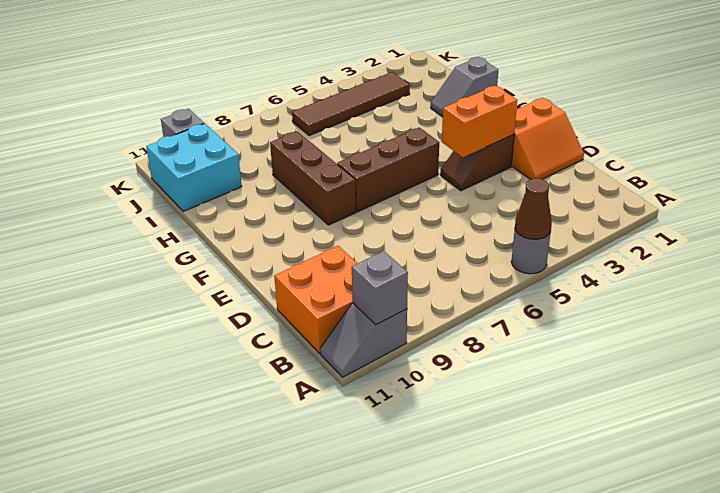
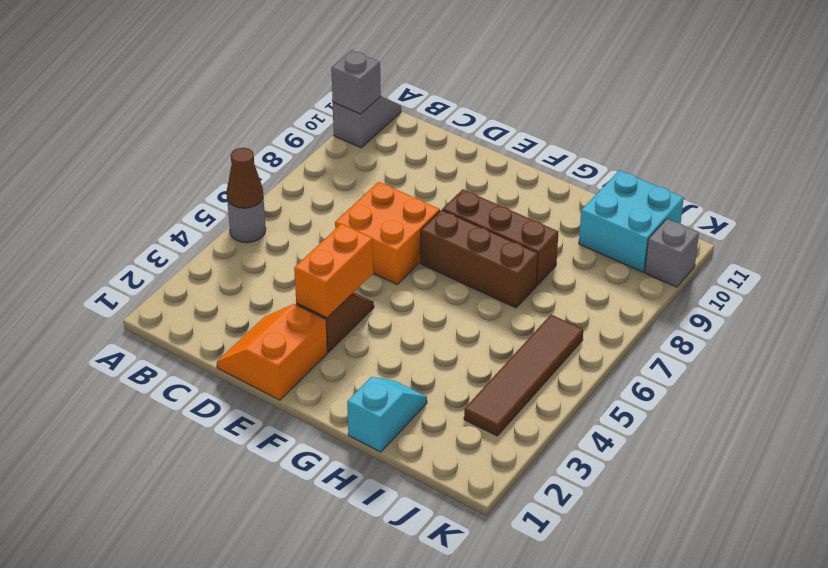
orange brick B10:C11 level 1 -> orange brick D6:E7 level 1
brown brick F5:F7 level 1 -> brown brick F7:H7 level 1
grey slope H1:H2 level 1 top 1 -> cyan slope H1:H2 level 1 top 1

